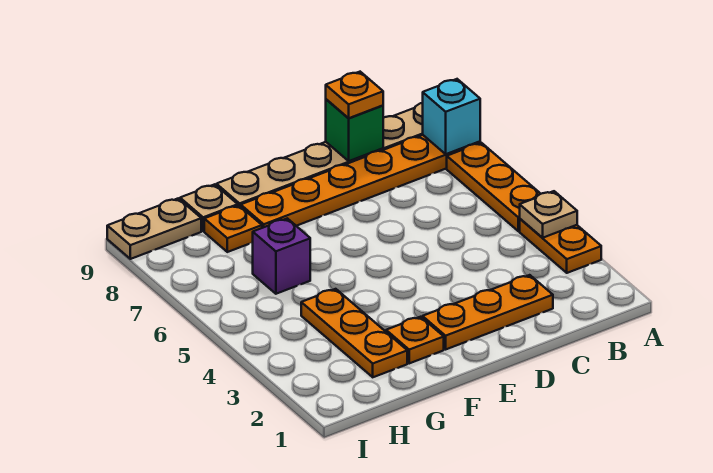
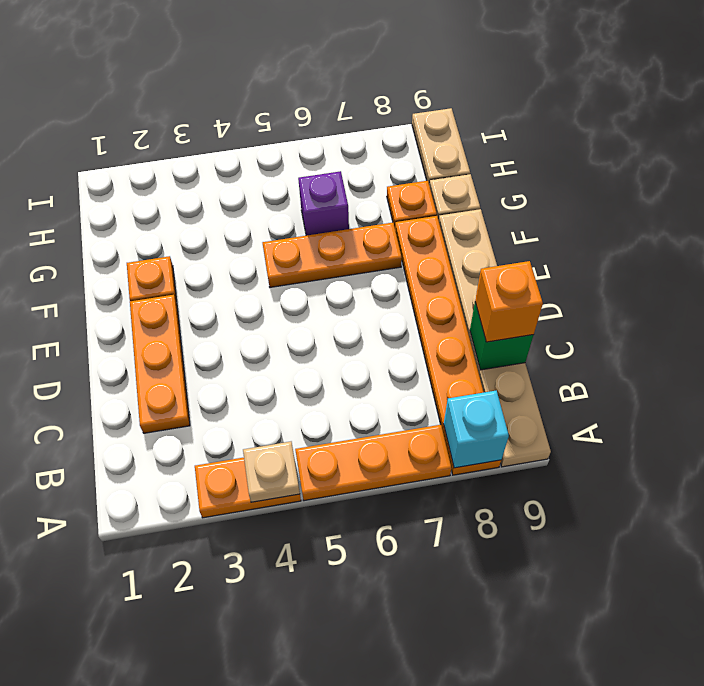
orange plate C9 level 3 -> orange brick C9 level 3
orange plate G2:G4 level 1 -> orange plate F5:F7 level 1

